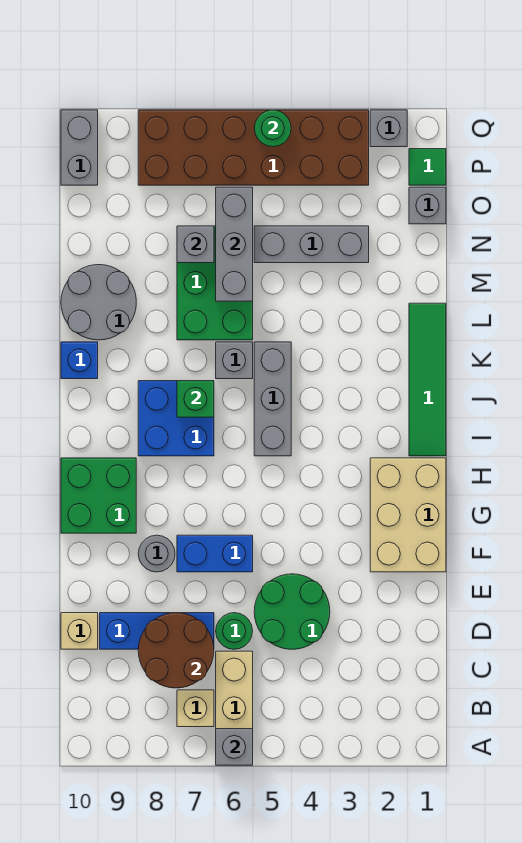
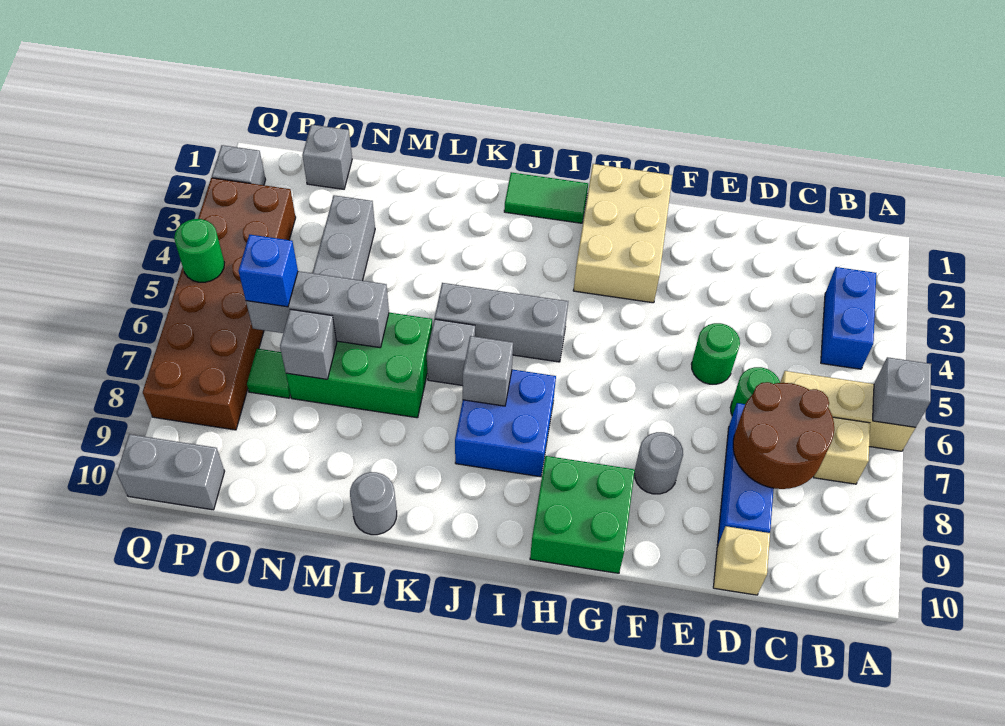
green round brick D4:E5 level 1 -> green round brick E5 level 1
tan brick F1:H2 level 1 -> tan brick G1:H3 level 1
blue brick F6:F7 level 1 -> blue brick B3:B4 level 1
green tile I1:L1 level 1 -> green tile I1:J1 level 1
green brick J7 level 2 -> grey brick J7 level 2
blue brick K10 level 1 -> blue brick O6 level 3
grey round brick L9:M10 level 1 -> grey round brick L10 level 1
green tile P1 level 1 -> green tile O7 level 1

